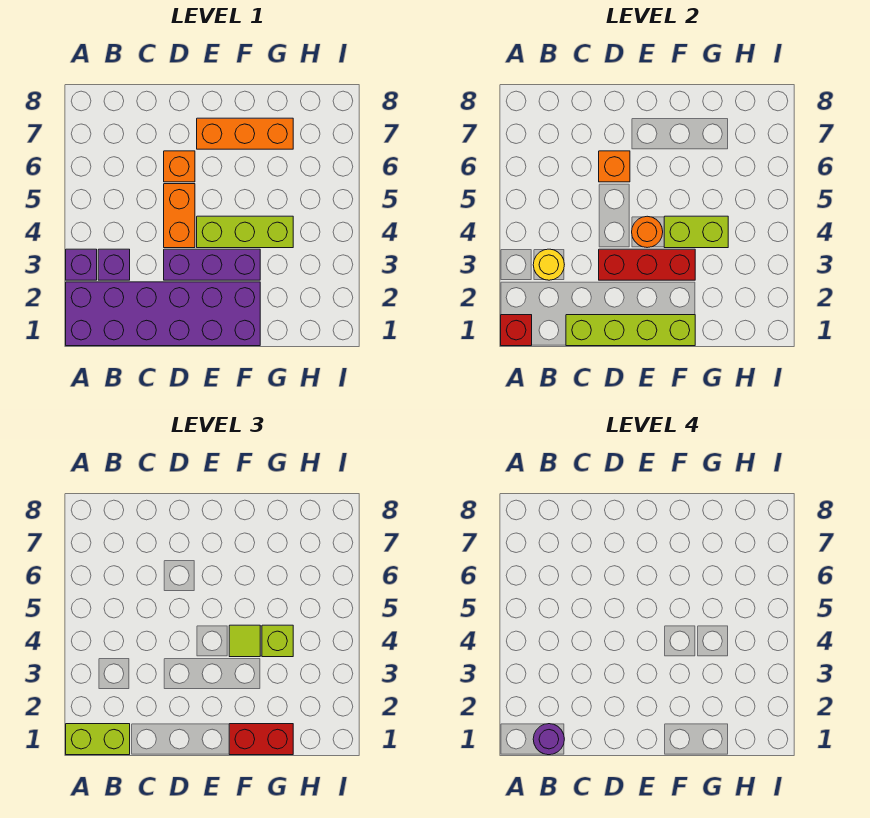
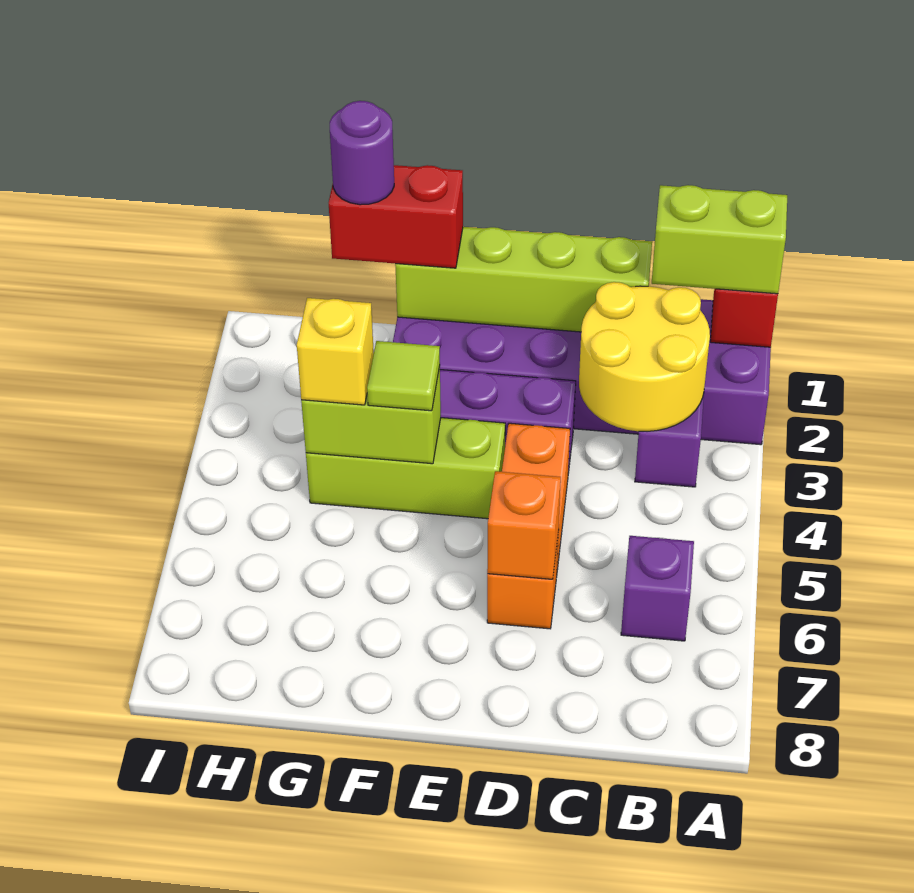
purple brick A3 level 1 -> purple brick B6 level 1
purple round brick B1 level 4 -> purple round brick G1 level 4
yellow round brick B3 level 2 -> yellow round brick B2:C3 level 2
red brick D3:F3 level 2 -> none
orange round brick E4 level 2 -> none
orange brick E7:G7 level 1 -> none
lime brick G4 level 3 -> yellow brick G4 level 3

